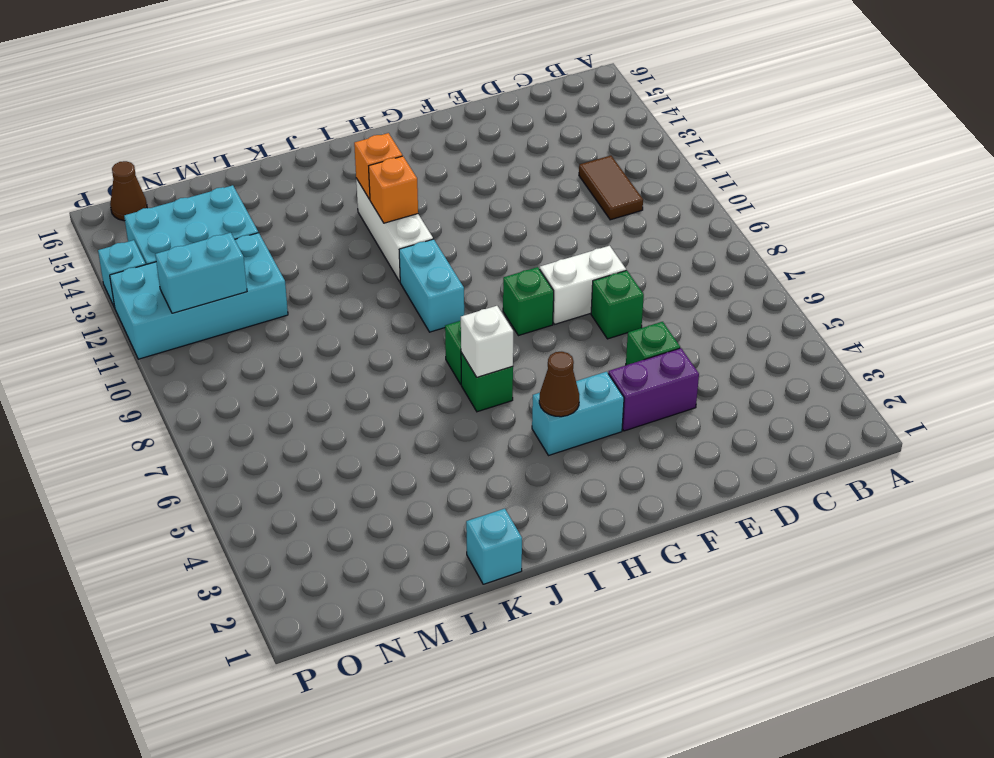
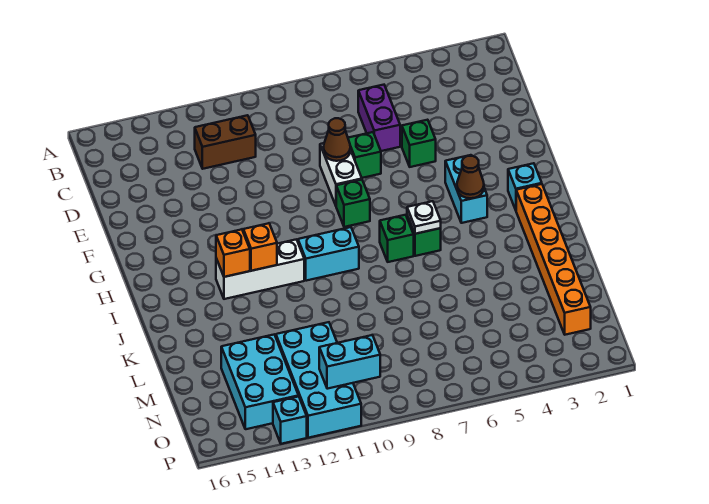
brown tile C11:C12 level 1 -> brown brick C11:C12 level 1
purple brick E4:F4 level 1 -> purple brick C6:D6 level 1
none -> orange brick I2:N2 level 1
white brick I6 level 2 -> white plate I6 level 2
cyan brick K1 level 1 -> cyan brick H2 level 1
cyan brick N11:O11 level 2 -> cyan brick O10:O11 level 2
brown cone O16 level 1 -> brown cone E8 level 2

